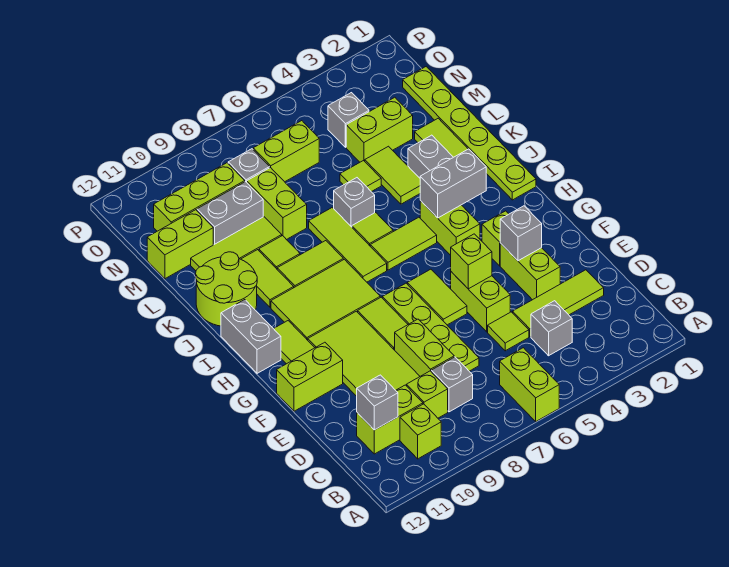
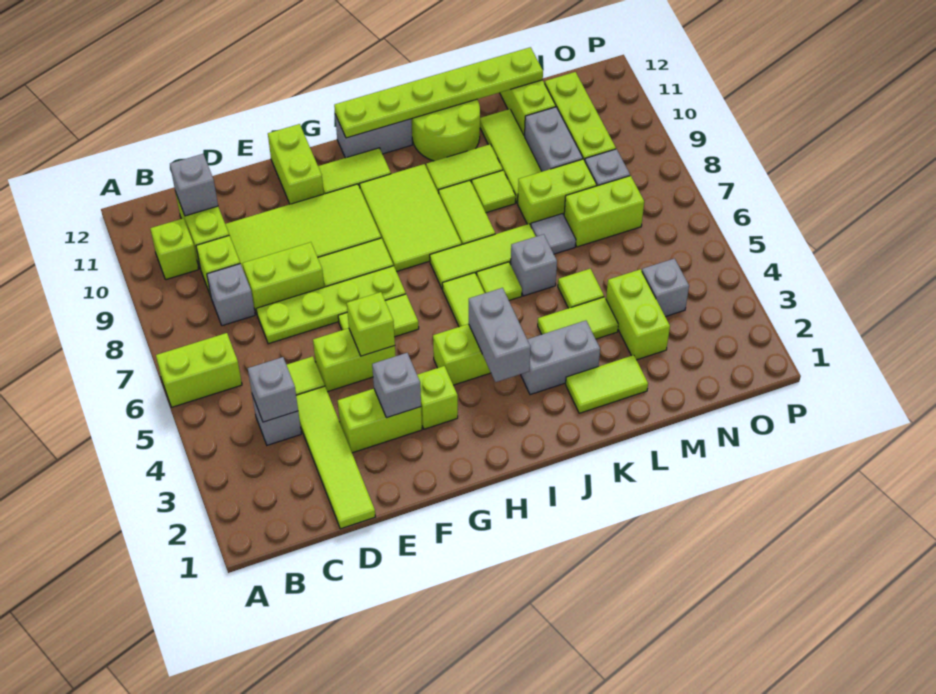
none -> grey brick C4 level 2
lime tile D2:D4 level 1 -> lime tile D1:D4 level 1
lime plate I1:N1 level 1 -> lime plate H12:M12 level 2
none -> grey tile L7 level 1
lime brick N6:N7 level 1 -> lime brick M7:N7 level 1

